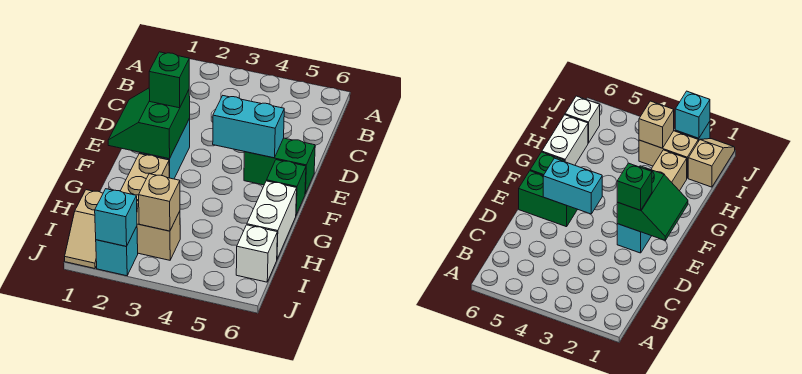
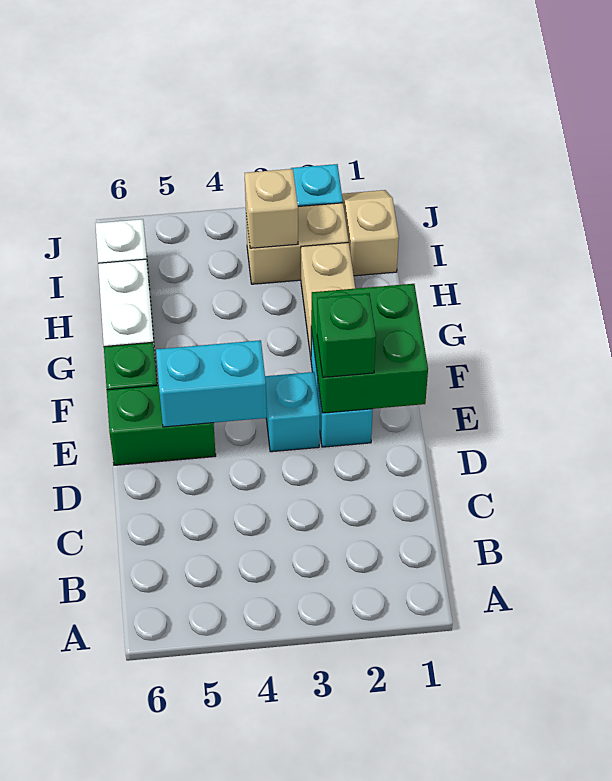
green slope E1:F2 level 2 top 2 -> green brick E1:F2 level 2
cyan brick J2 level 2 -> cyan brick E3 level 1

